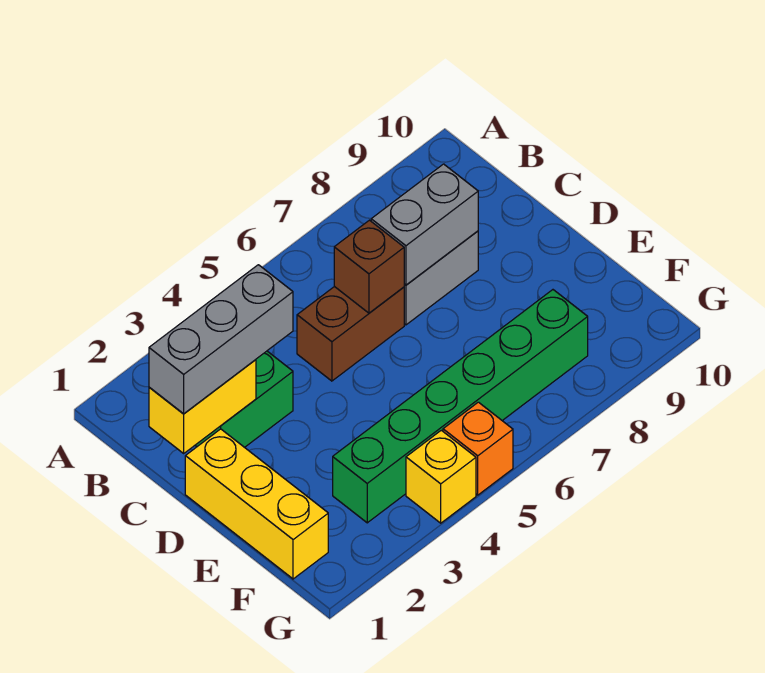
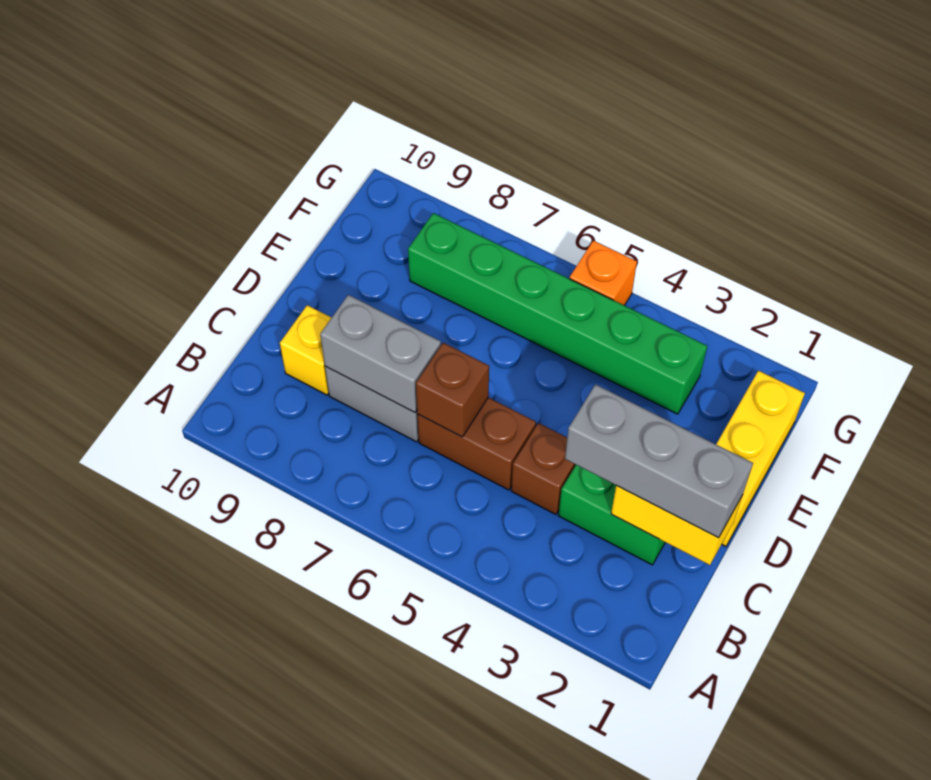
none -> brown brick C4 level 1
yellow brick G4 level 1 -> yellow brick C9 level 1

